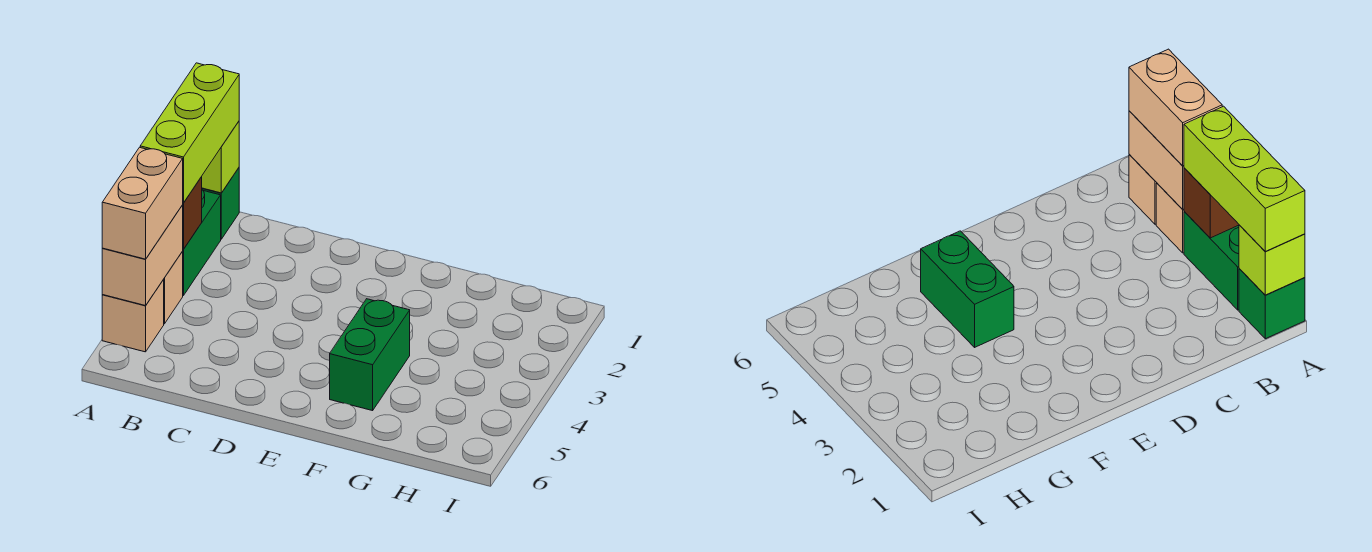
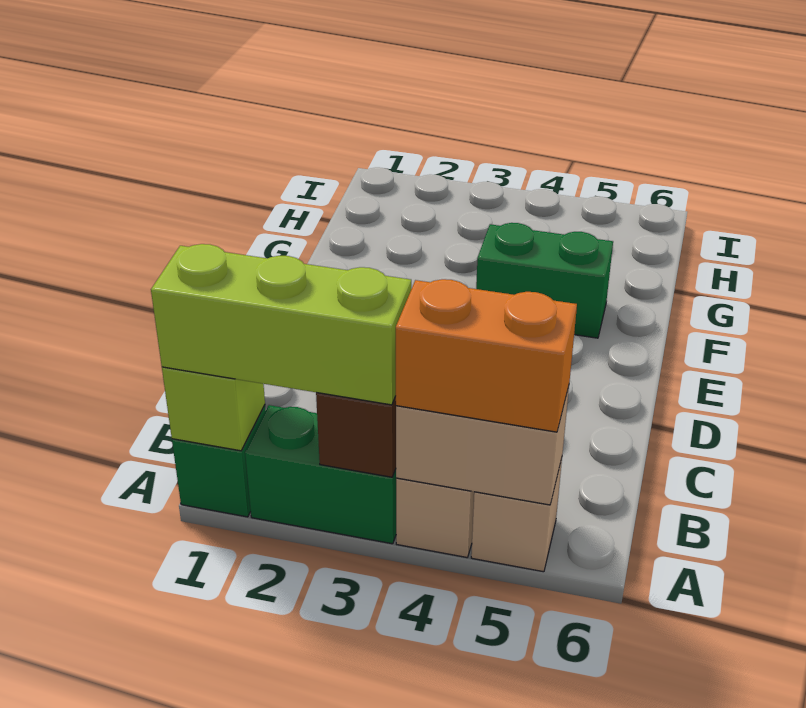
tan brick A4:A5 level 3 -> orange brick A4:A5 level 3

